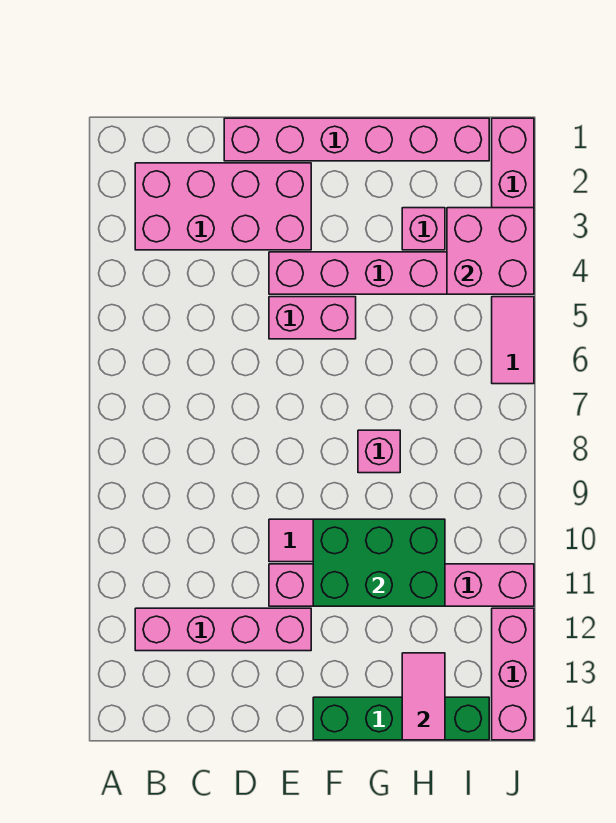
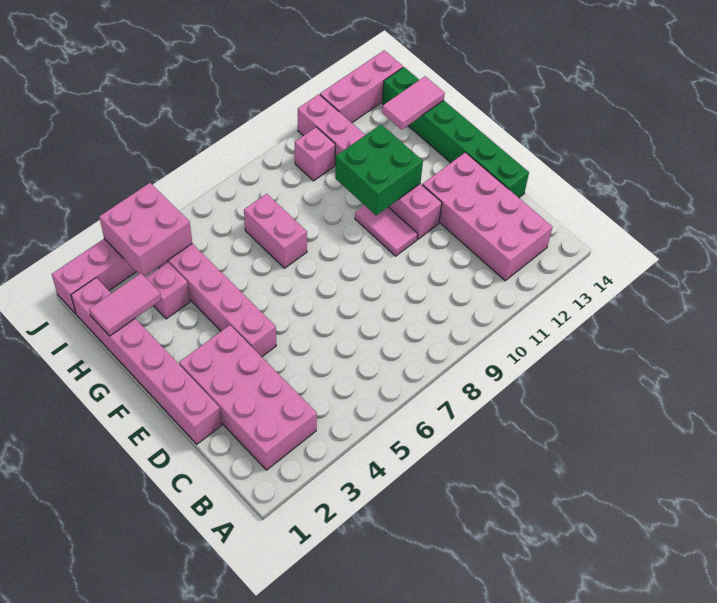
pink brick B12:E12 level 1 -> pink brick B12:E13 level 1
pink brick E5:F5 level 1 -> pink brick G7:H7 level 1
green brick F10:H11 level 2 -> green brick F10:G11 level 2
green brick F14:I14 level 1 -> green brick D14:I14 level 1
pink brick G8 level 1 -> pink brick I10 level 1
pink tile J5:J6 level 1 -> pink tile H1:H2 level 2

